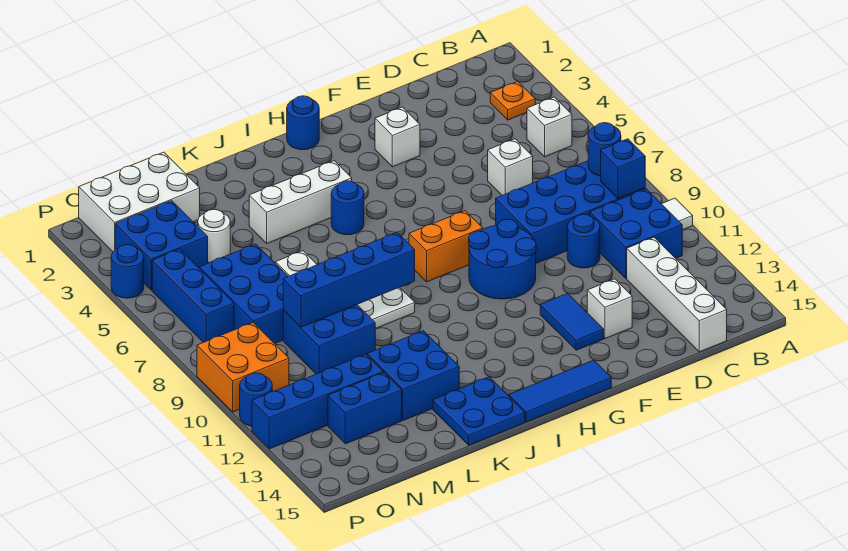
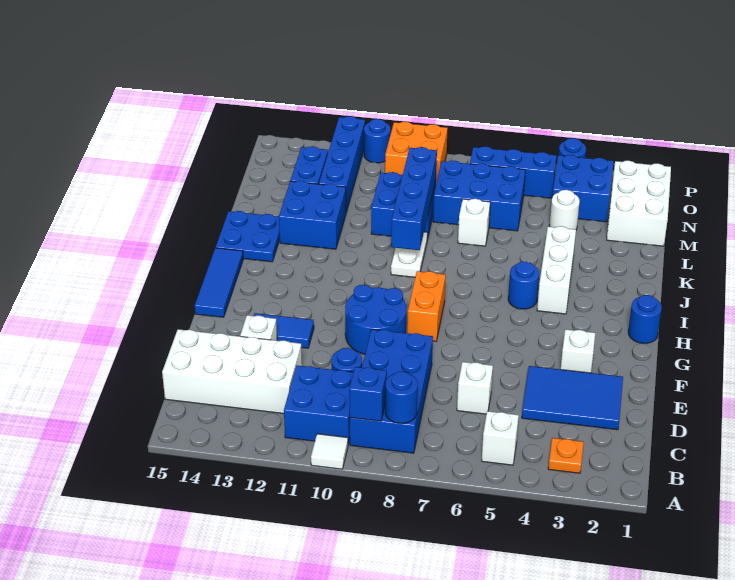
white brick C12:C15 level 1 -> white brick C12:D15 level 1
none -> blue tile D2:E4 level 1

